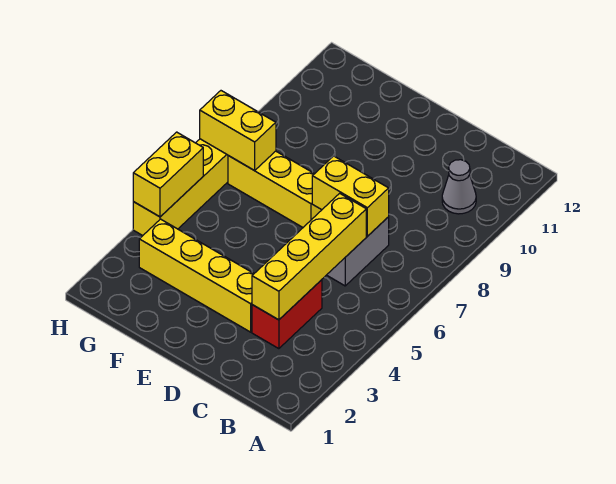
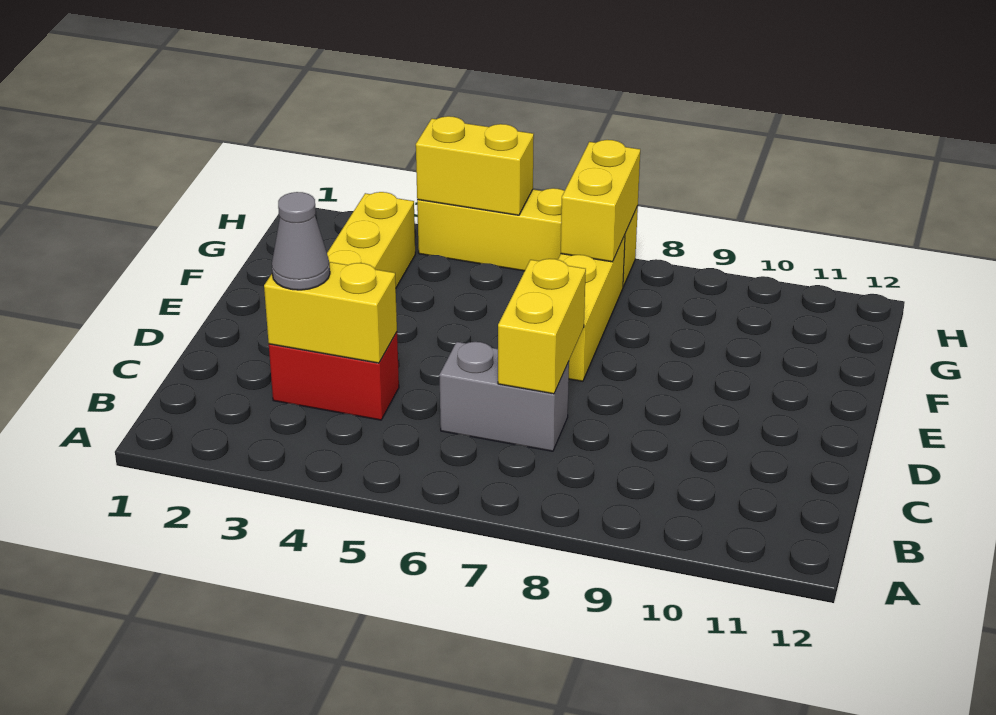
grey cone B10 level 1 -> grey cone C3 level 3
yellow brick C3:C6 level 2 -> yellow brick C3:C4 level 2

